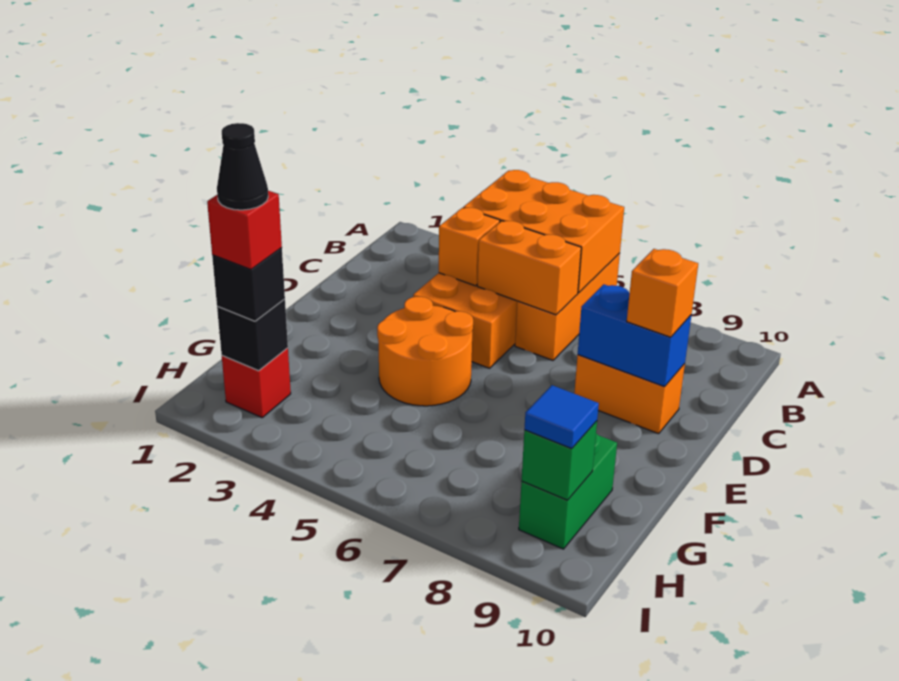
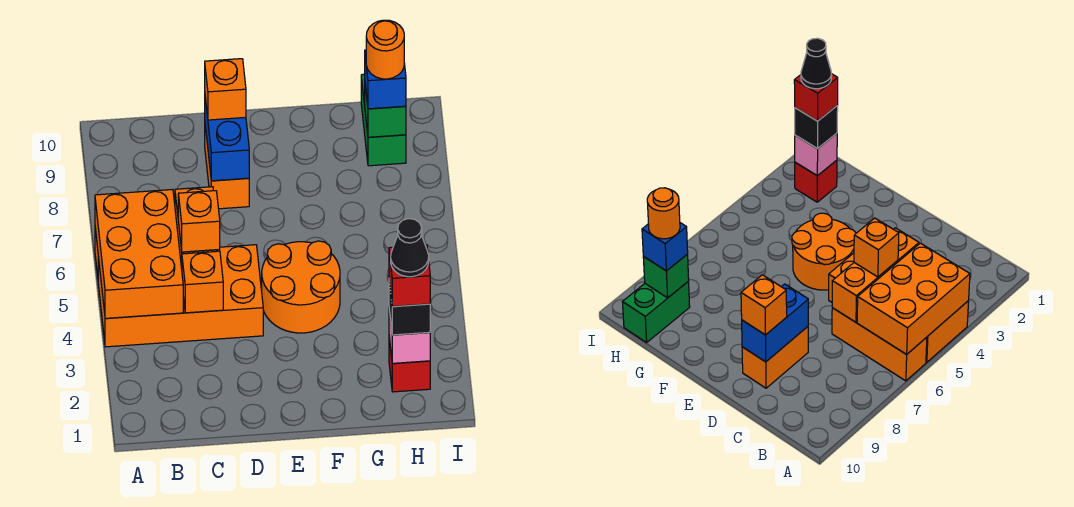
none -> orange brick C5 level 3
green brick G9:H9 level 1 -> green brick H9:H10 level 1
black brick H2 level 2 -> pink brick H2 level 2
blue tile H9 level 3 -> blue brick H9 level 3
none -> orange round brick H9 level 4

